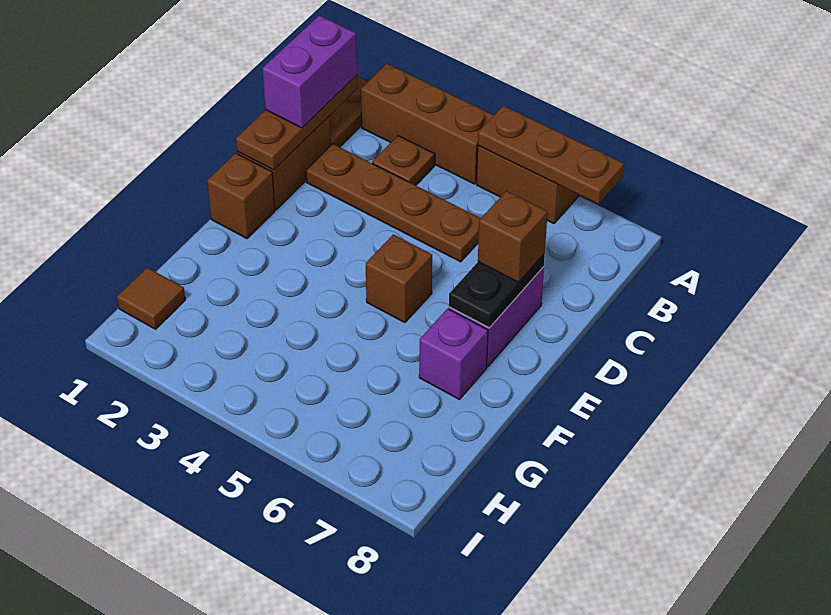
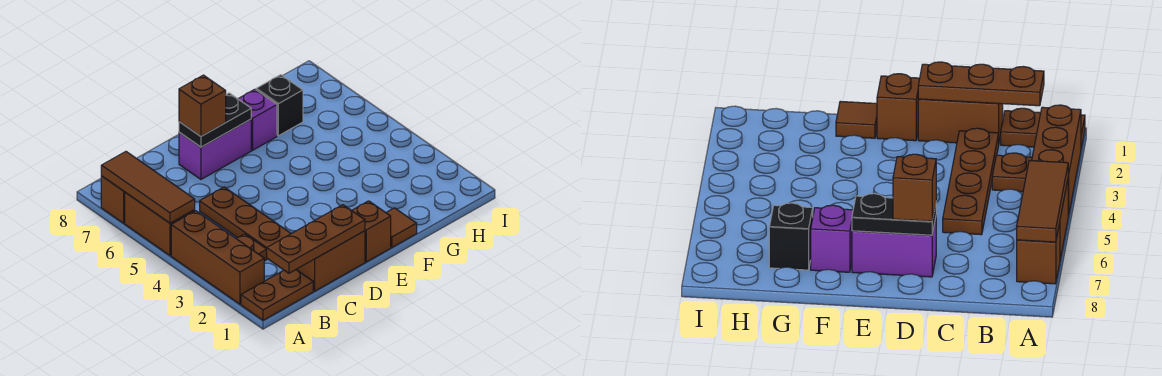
brown plate A5:A7 level 2 -> brown tile A5:A7 level 2
purple brick B1:C1 level 3 -> none
brown brick E5 level 1 -> brown brick A7 level 1
none -> black brick G7 level 1
brown tile H1 level 1 -> brown tile F1 level 1

